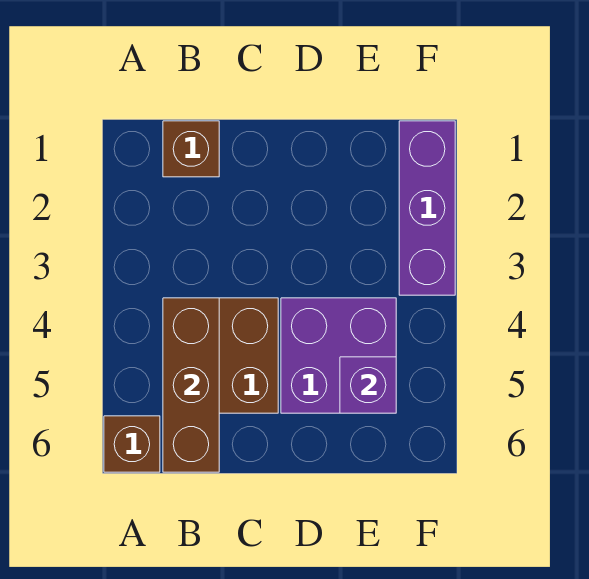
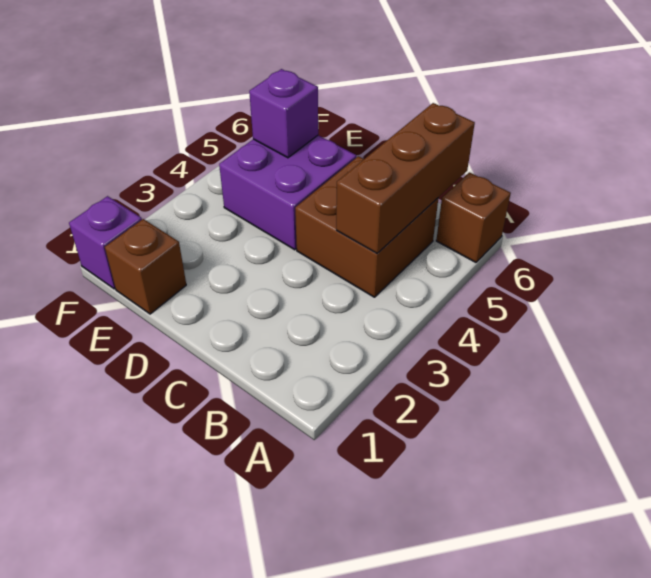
brown brick B1 level 1 -> brown brick E1 level 1
purple brick F1:F3 level 1 -> purple brick F1 level 1

